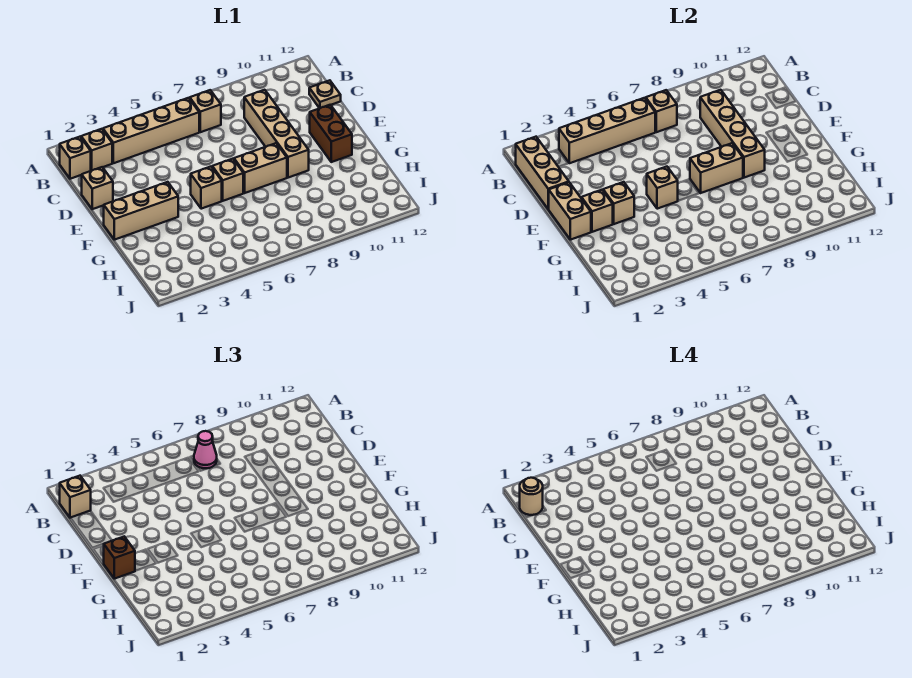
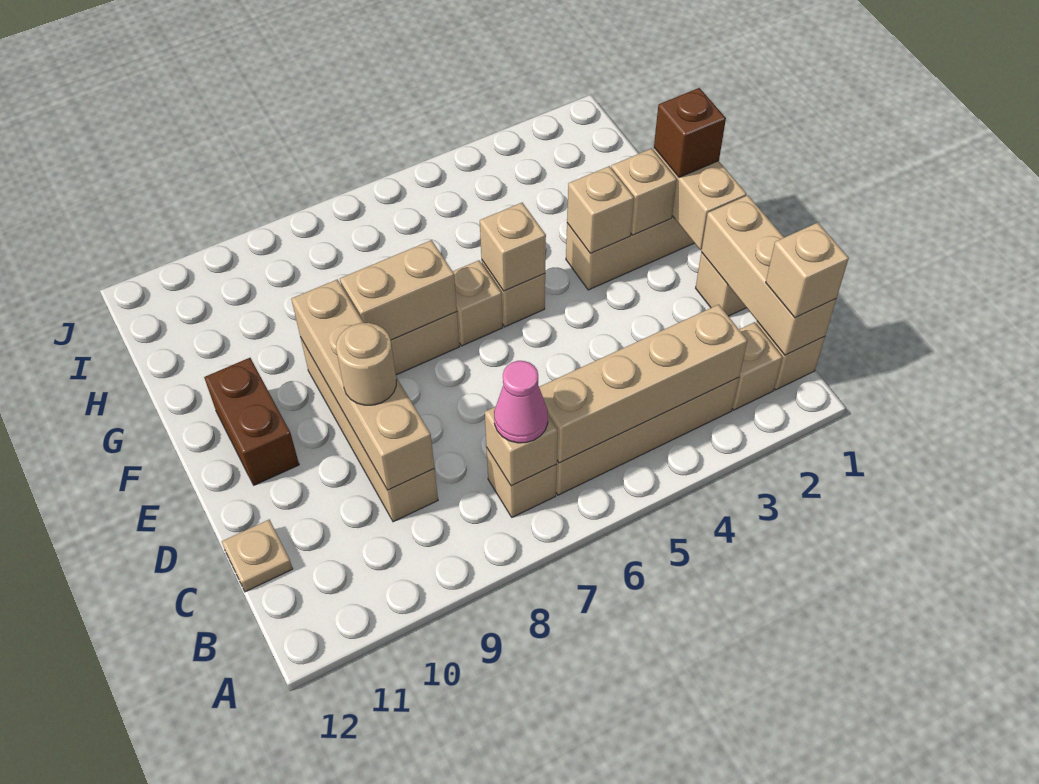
tan round brick B1 level 4 -> tan round brick D9 level 3

